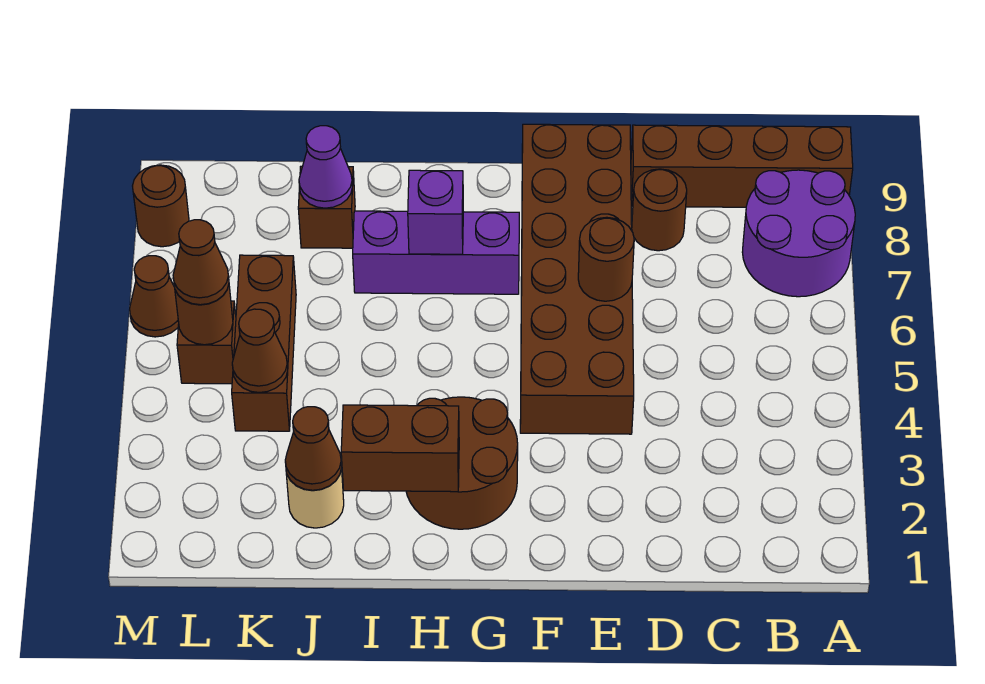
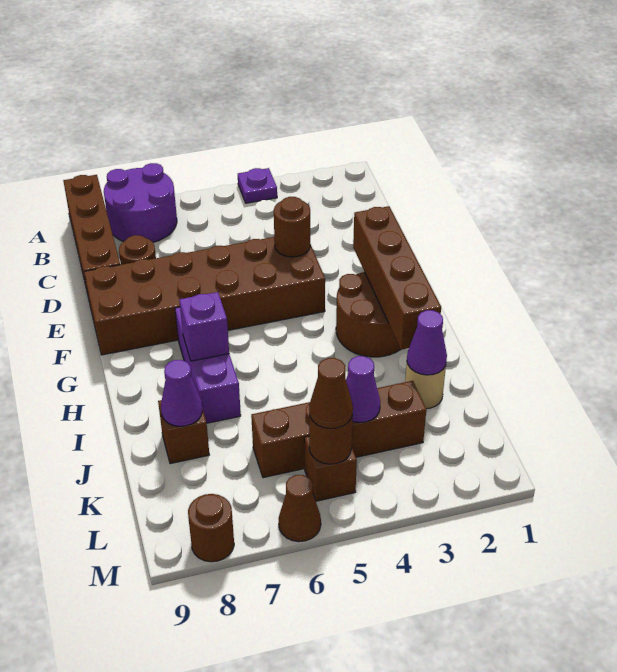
none -> purple plate A4 level 1
brown round brick E6 level 2 -> brown round brick E4 level 2
brown brick H2:I2 level 2 -> brown brick F2:I2 level 2
brown cone J2 level 2 -> purple cone J2 level 2
brown brick K4:K6 level 1 -> brown brick K3:K6 level 1
brown cone K4 level 2 -> purple cone K4 level 2

